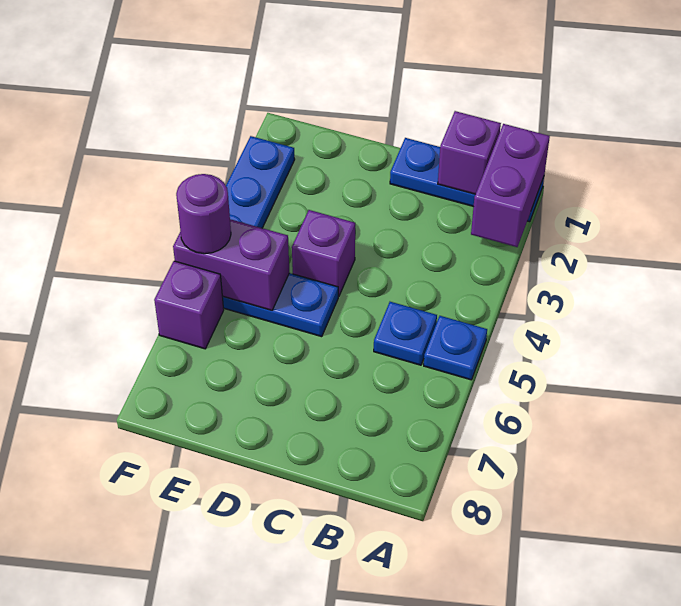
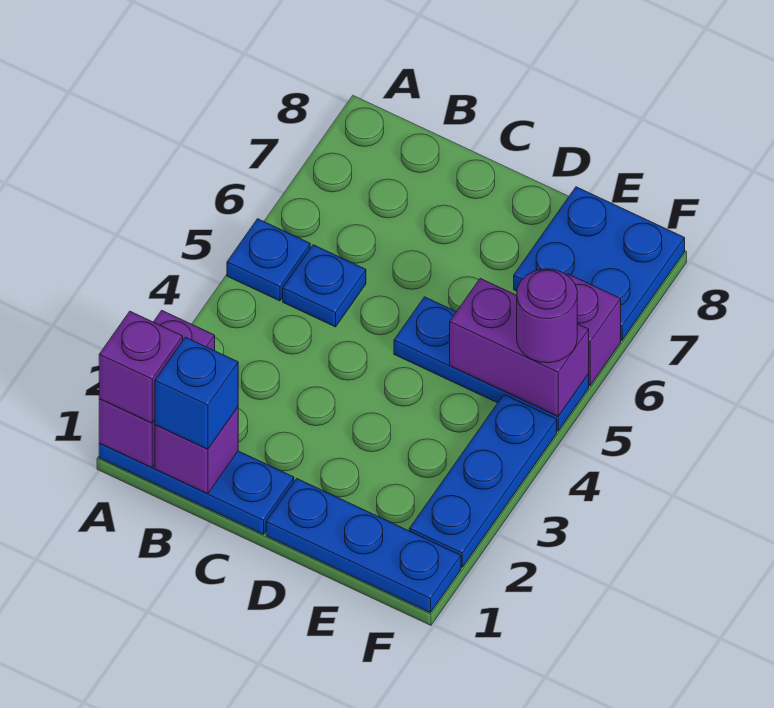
none -> blue brick B1 level 3
none -> blue plate D1:F1 level 1
purple brick D4 level 1 -> purple brick A1 level 3
none -> blue plate E7:F8 level 1

